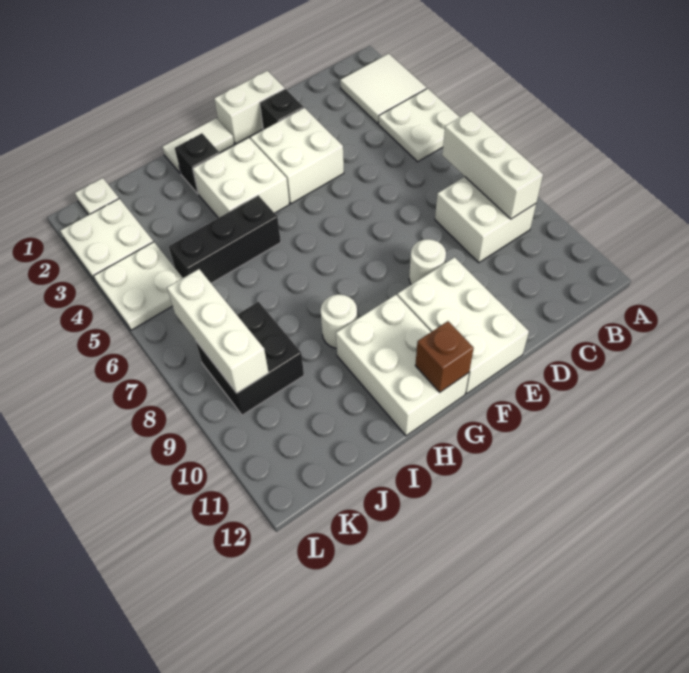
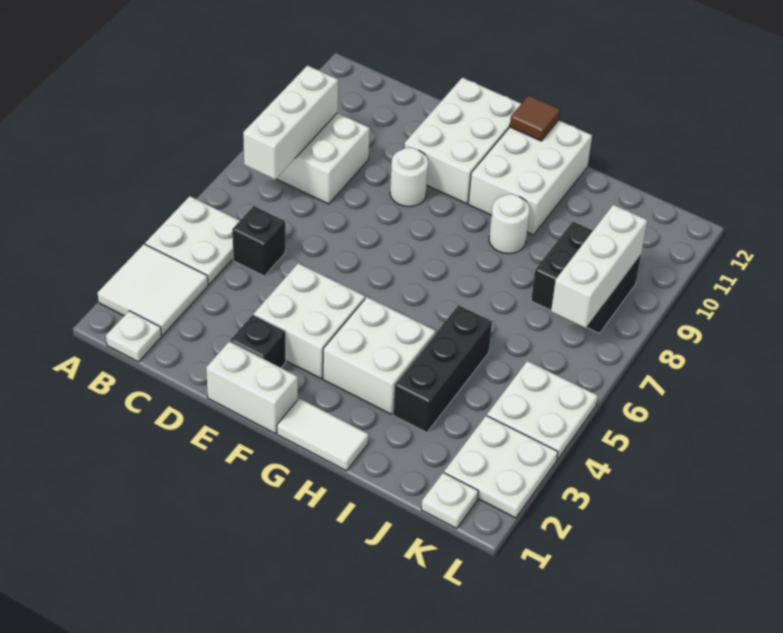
none -> white plate B1 level 1
brown brick G12 level 2 -> brown tile G12 level 2
black brick H2 level 1 -> black brick C5 level 1
black brick H5:J5 level 1 -> black brick I3:I5 level 1

